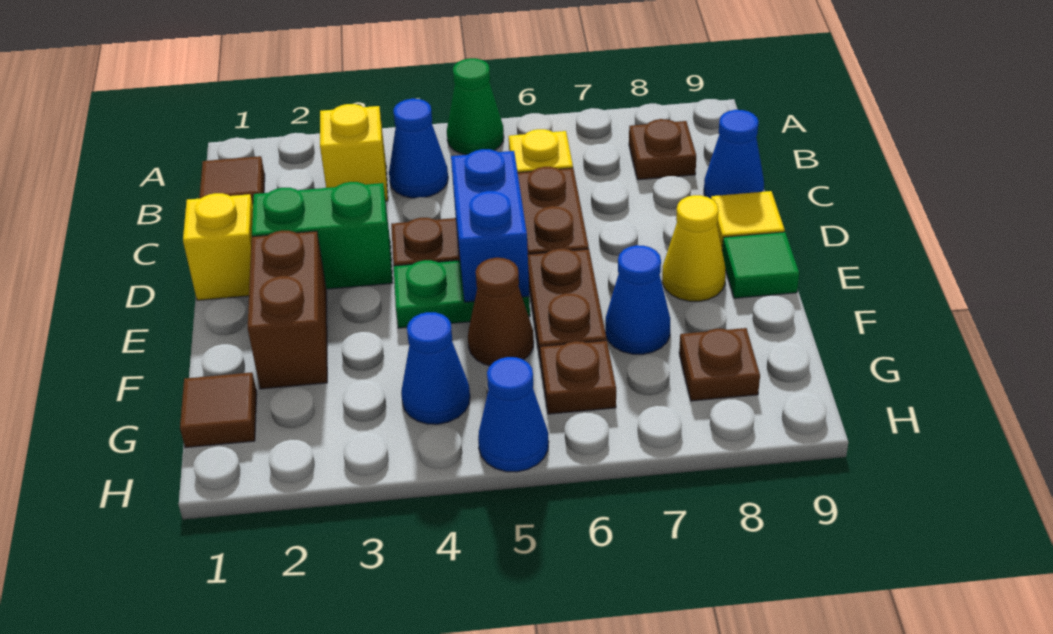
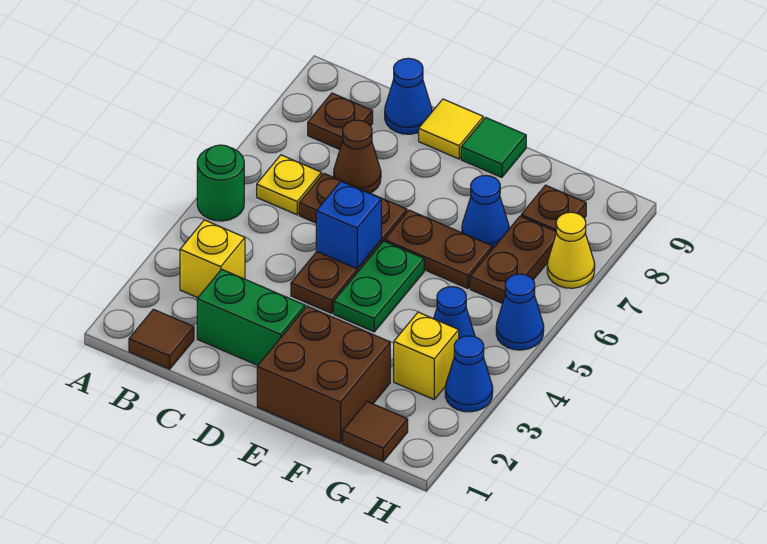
green cone A5 level 1 -> green round brick A5 level 1
blue cone B4 level 1 -> blue cone H3 level 1
yellow brick D1 level 1 -> yellow brick G3 level 1
green brick D2:D3 level 1 -> green brick C2:D2 level 1
blue brick D5:E5 level 2 -> blue brick D5 level 2
brown brick E2:F2 level 1 -> brown brick E1:F2 level 1
yellow cone E8 level 1 -> yellow cone H7 level 1
brown cone F5 level 1 -> brown cone C7 level 1
brown plate G6 level 1 -> brown plate G6:G7 level 1

